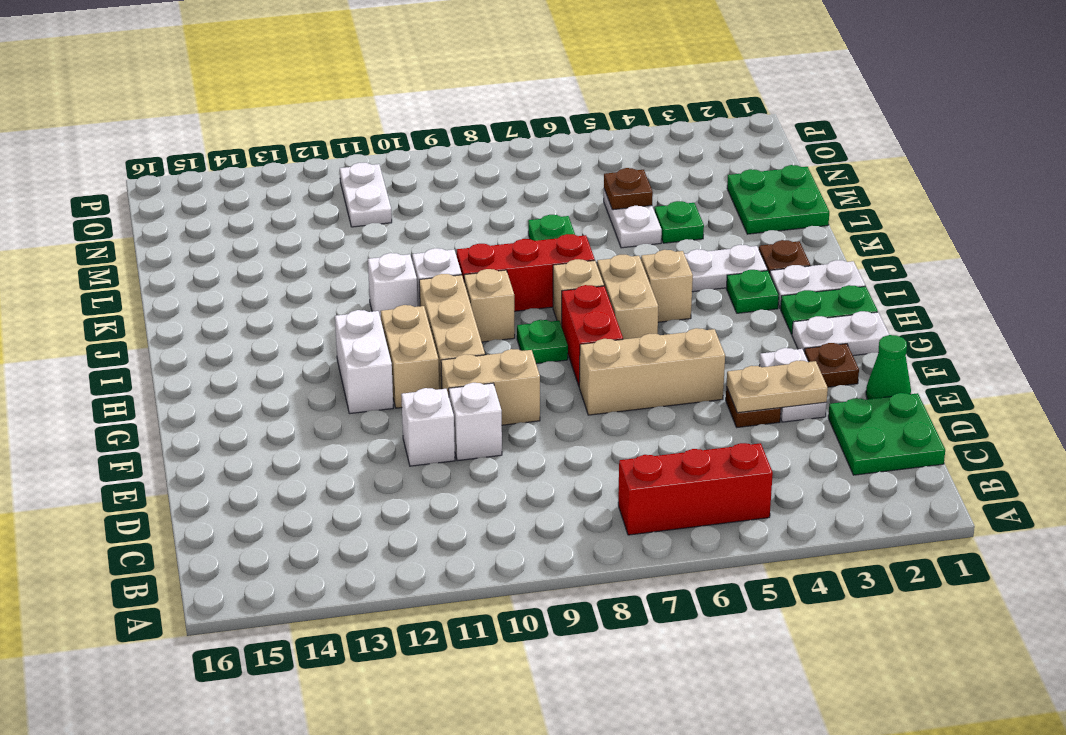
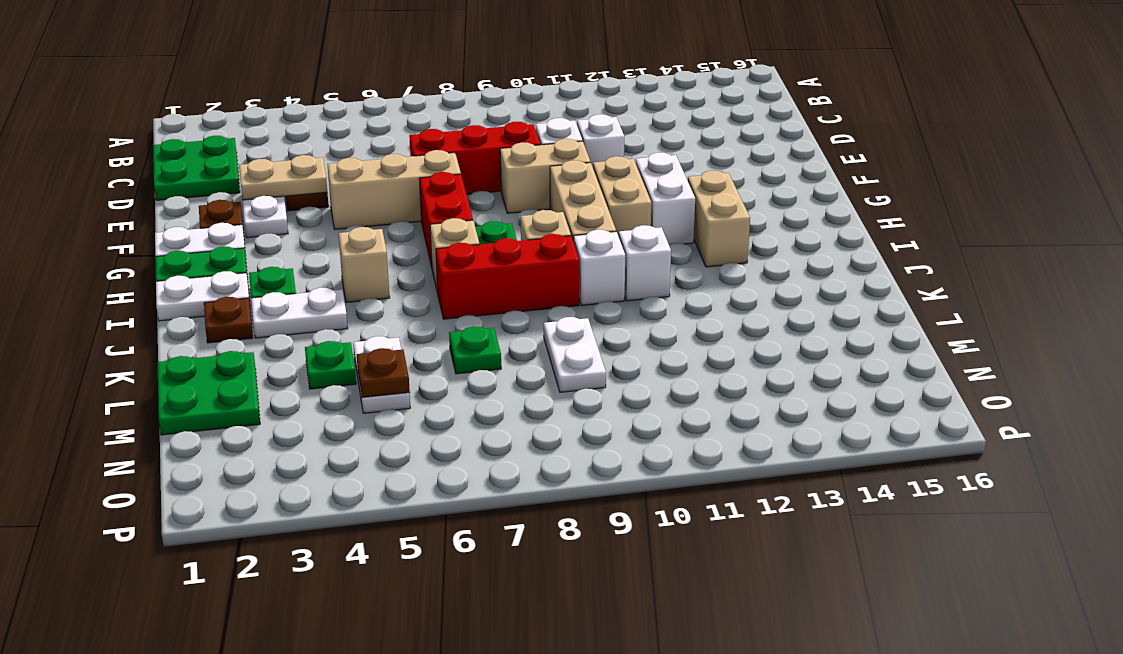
red brick B5:B7 level 1 -> red brick E7:E9 level 1
green cone E1 level 1 -> none
tan brick H6:I6 level 1 -> tan brick H13:I13 level 1
white plate N11:O11 level 1 -> white plate L9:M9 level 1

